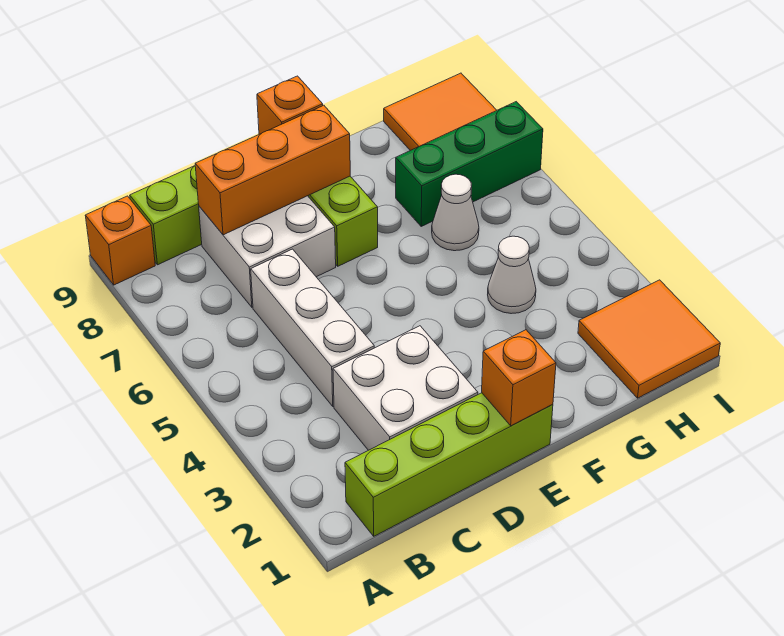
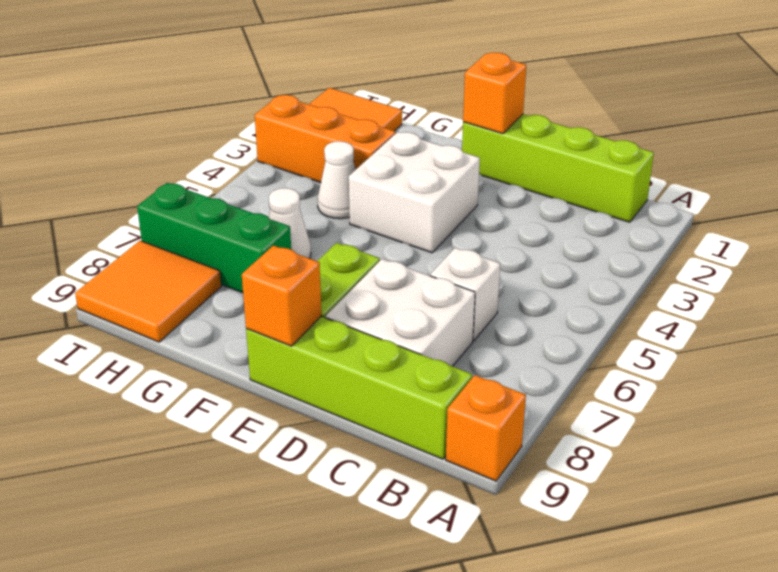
white brick C2:D3 level 1 -> white brick E3:F4 level 1
white brick C4:C6 level 1 -> white brick C6 level 1
orange brick C8:E8 level 2 -> orange brick G3:I3 level 1

